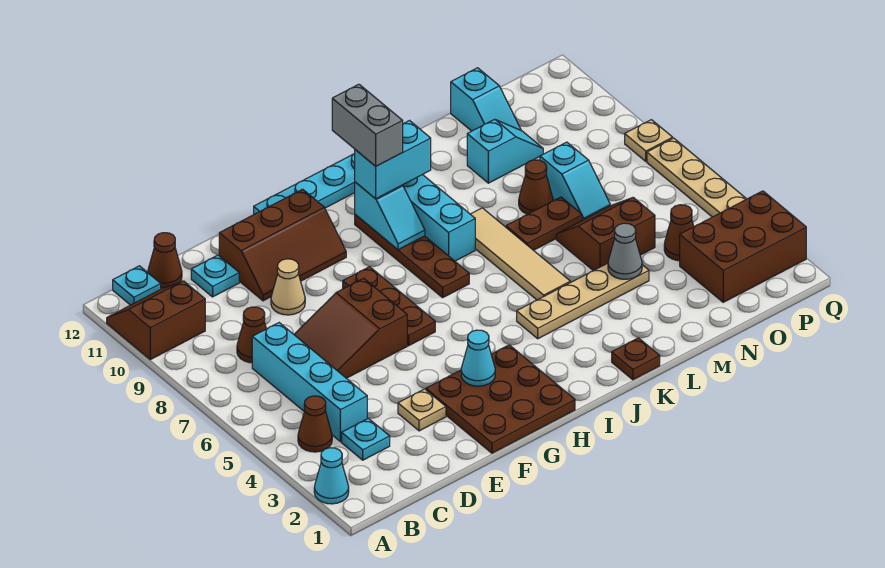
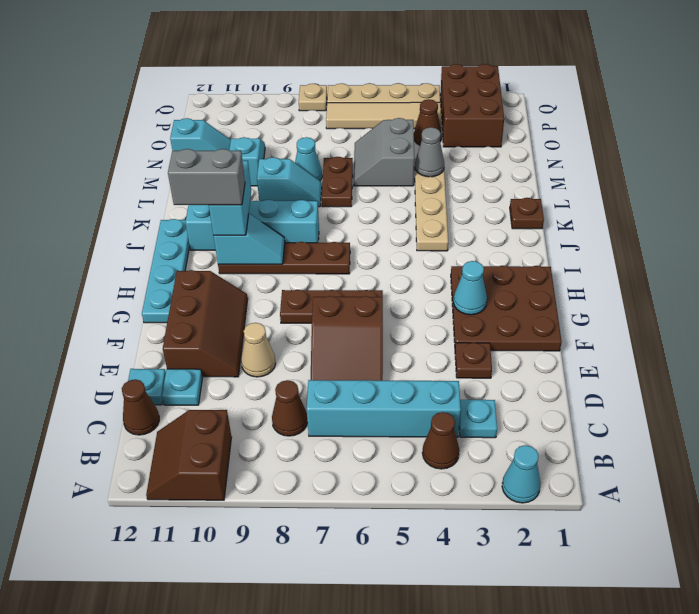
cyan plate B12 level 1 -> cyan plate D12 level 1
tan plate E3 level 1 -> brown plate E3 level 1
tan tile K5:K8 level 1 -> tan tile P4:P7 level 1
brown slope M5:N6 level 1 top 5 -> grey slope M5:N6 level 1 top 5
brown cone M8 level 1 -> cyan cone M8 level 1
cyan slope N7:N8 level 1 top 8 -> cyan slope L8:L9 level 1 top 9

